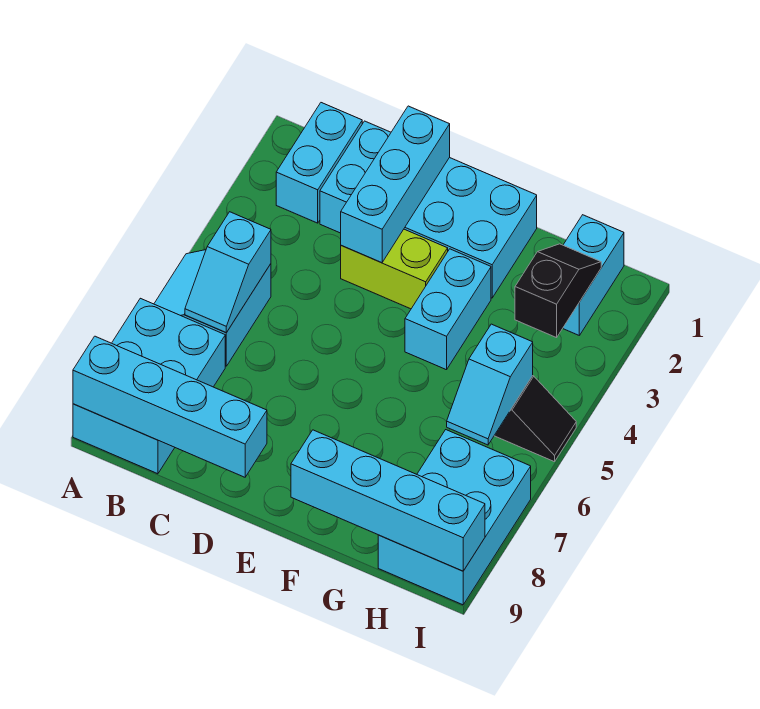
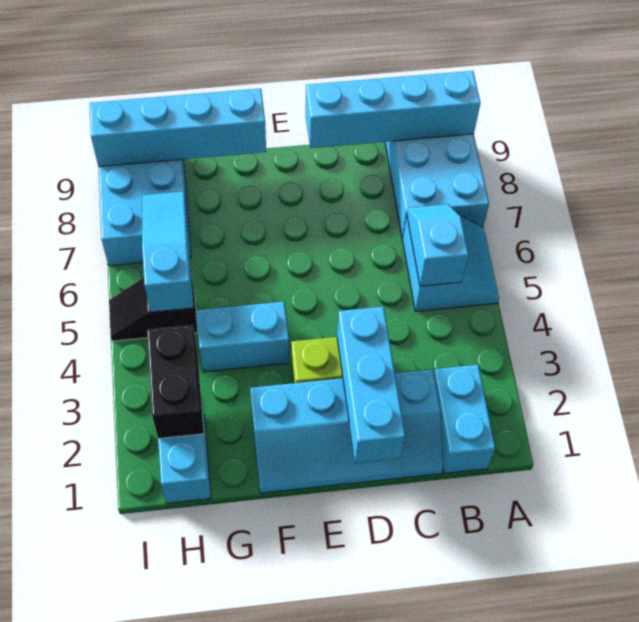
cyan brick C1:F2 level 1 -> cyan slope C1:F2 level 1 top 2
cyan brick F3:F4 level 1 -> cyan brick F4:G4 level 1
black slope H2:H3 level 2 top 3 -> black brick H2:H3 level 2
cyan slope H5:H6 level 2 top 5 -> cyan slope H5:H7 level 2 top 5

